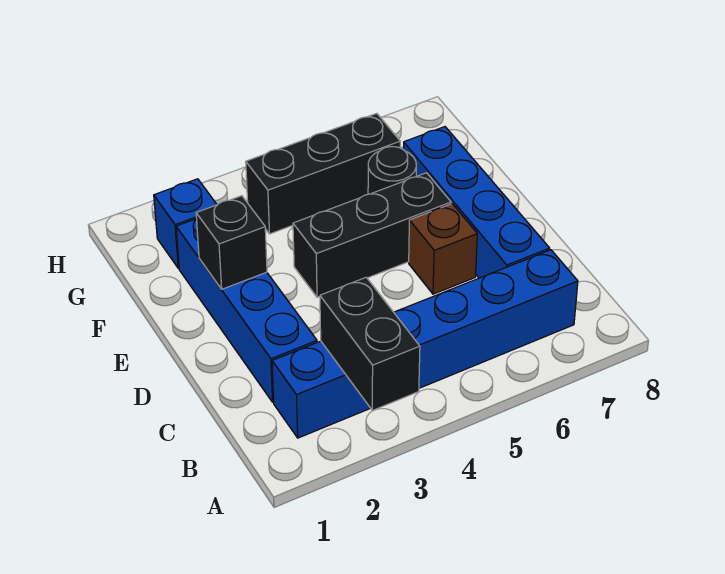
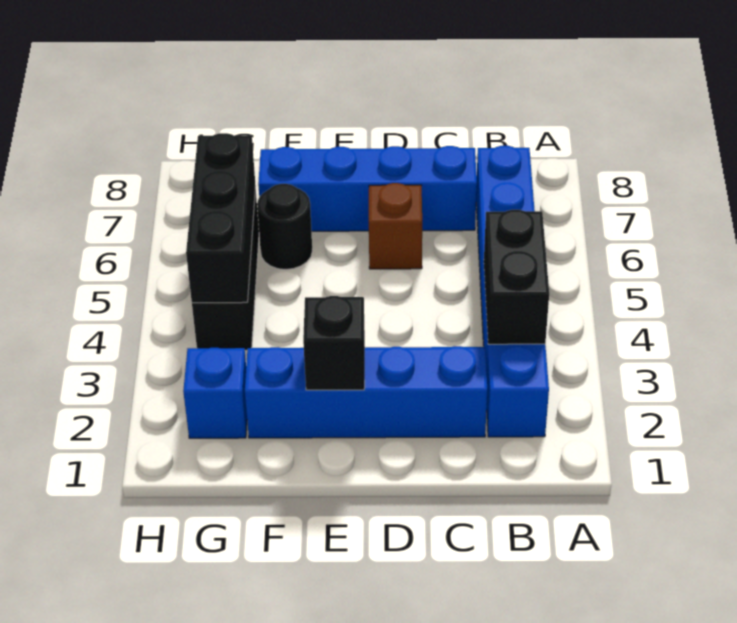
black brick A3:B3 level 2 -> black brick B3:B4 level 2
black brick E4:E6 level 1 -> black brick G4:G6 level 2

